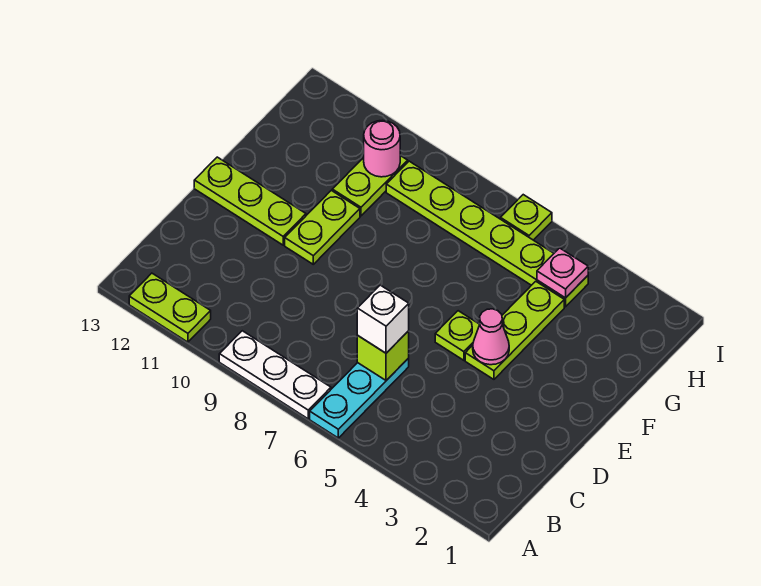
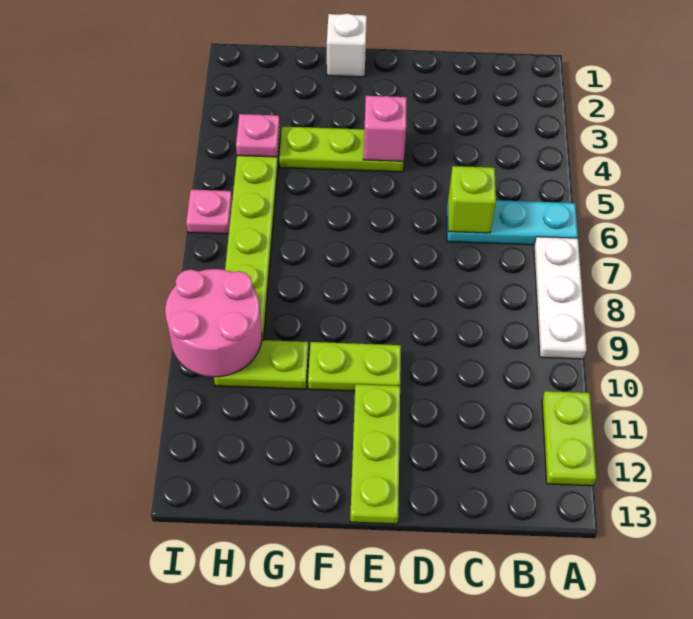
white brick C6 level 3 -> white brick F1 level 1
pink cone E4 level 2 -> pink brick E4 level 2
lime plate E5 level 1 -> none
pink round brick H10 level 2 -> pink round brick H9:I10 level 2
lime plate I6 level 1 -> pink plate I6 level 1

